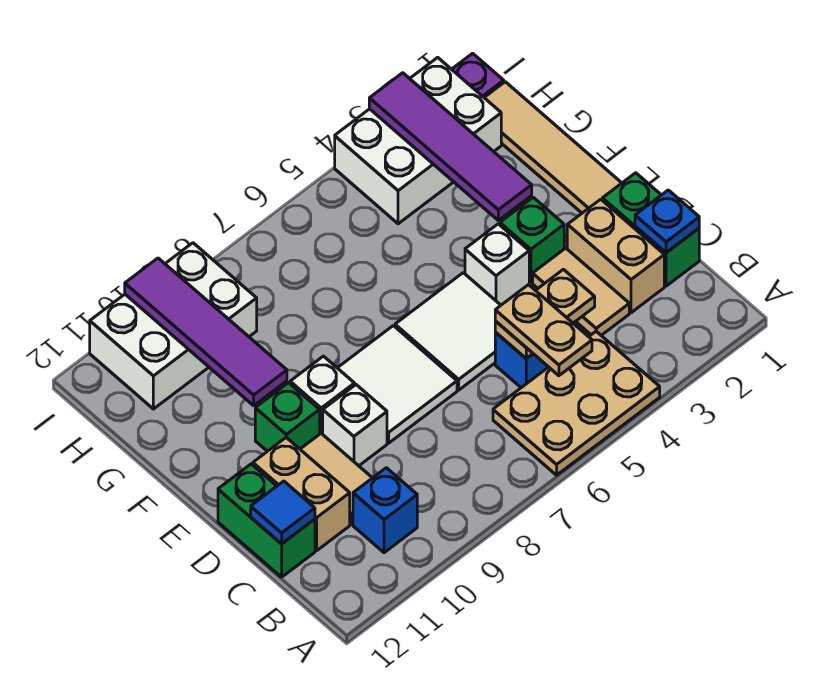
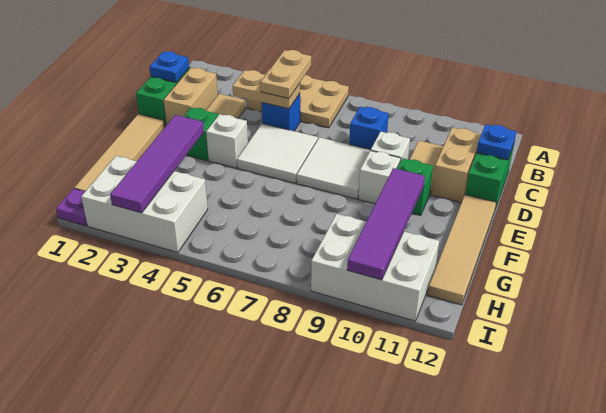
blue brick B10 level 1 -> blue brick C8 level 1
blue tile C12 level 2 -> blue plate C12 level 2
none -> tan tile E12:H12 level 1

